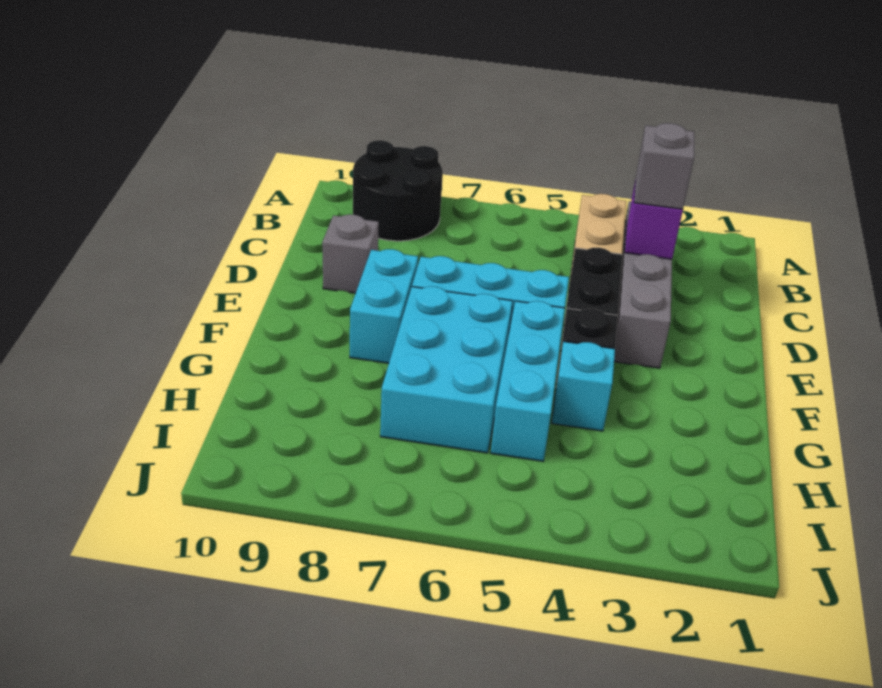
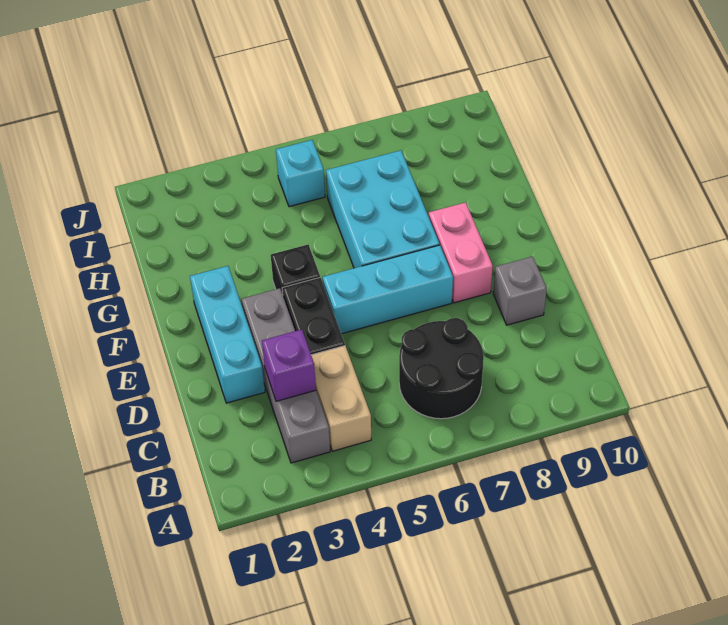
black round brick A8:B9 level 1 -> black round brick B6:C7 level 1
grey brick C3 level 3 -> none
cyan brick E8:F8 level 1 -> pink brick E8:F8 level 1
cyan brick F5:H5 level 1 -> cyan brick D2:F2 level 1
cyan brick G4 level 1 -> cyan brick I5 level 1

